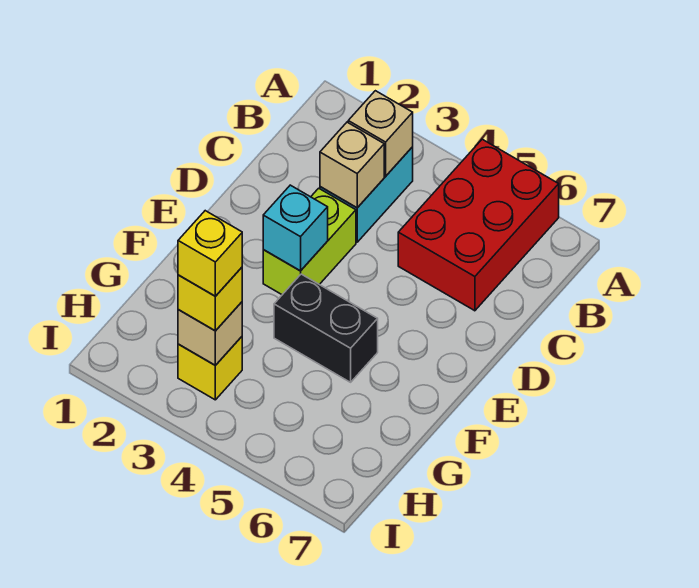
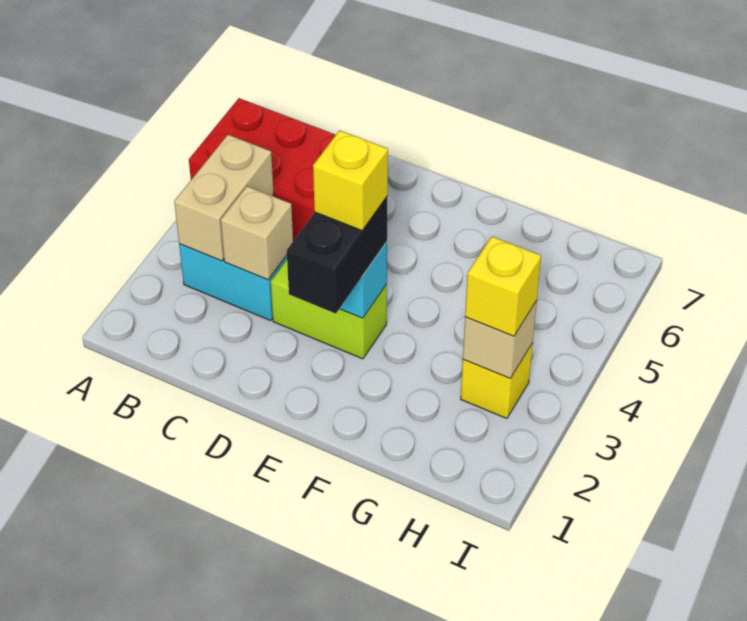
tan brick B3 level 2 -> tan brick B3:B4 level 2
black brick F4:F5 level 1 -> black brick E2:E3 level 3
yellow brick H3 level 4 -> yellow brick E3 level 4

